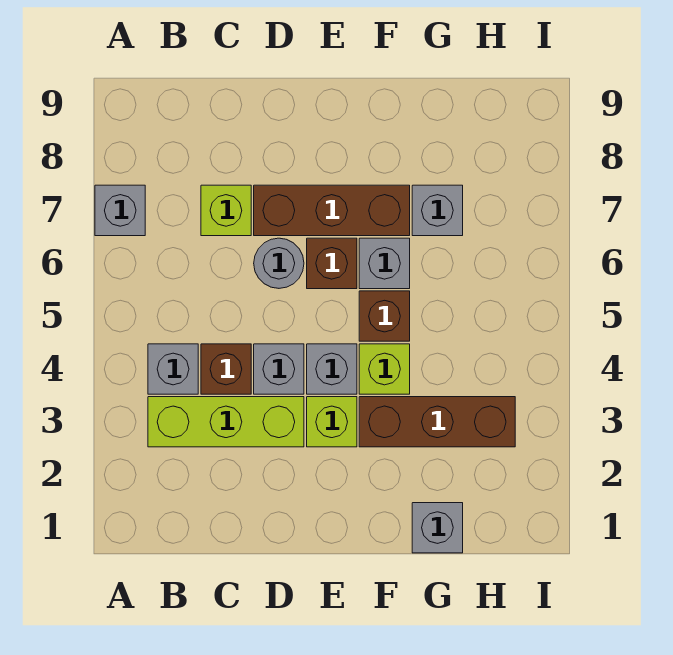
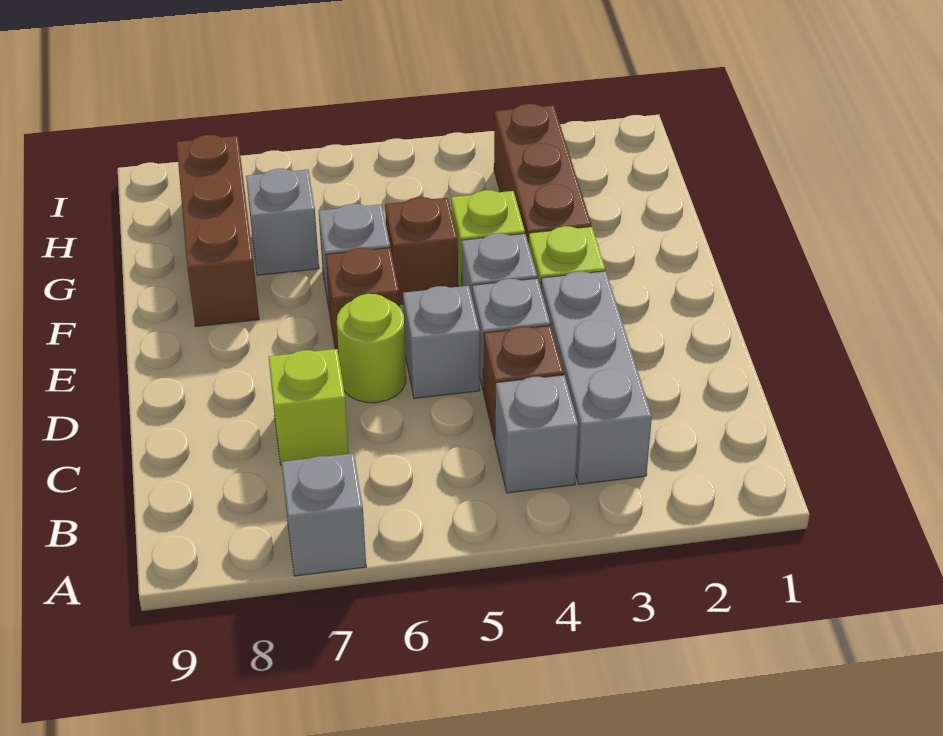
lime brick B3:D3 level 1 -> grey brick B3:D3 level 1
grey round brick D6 level 1 -> lime round brick D6 level 1
brown brick D7:F7 level 1 -> brown brick F8:H8 level 1
grey brick G1 level 1 -> grey brick D5 level 1

